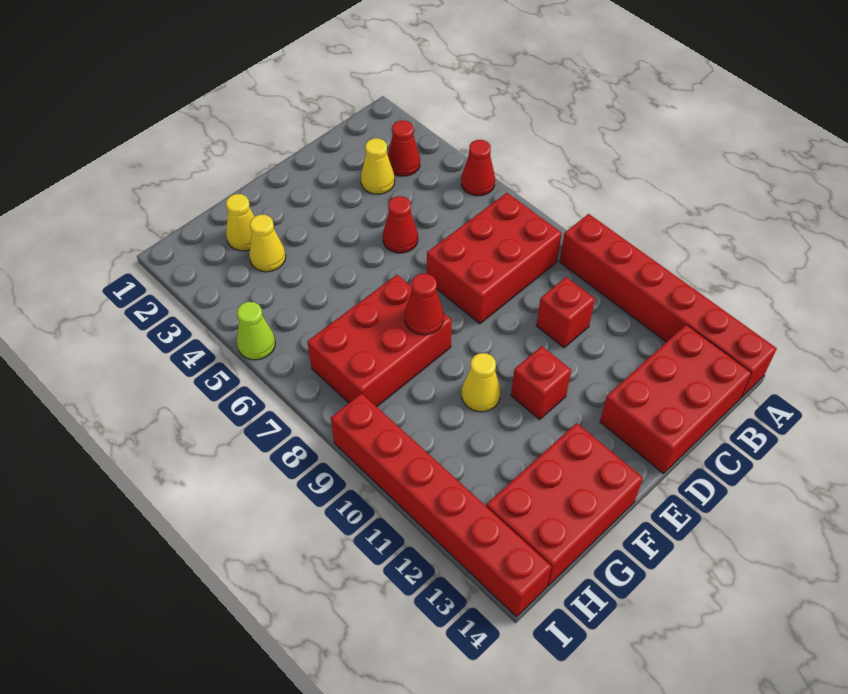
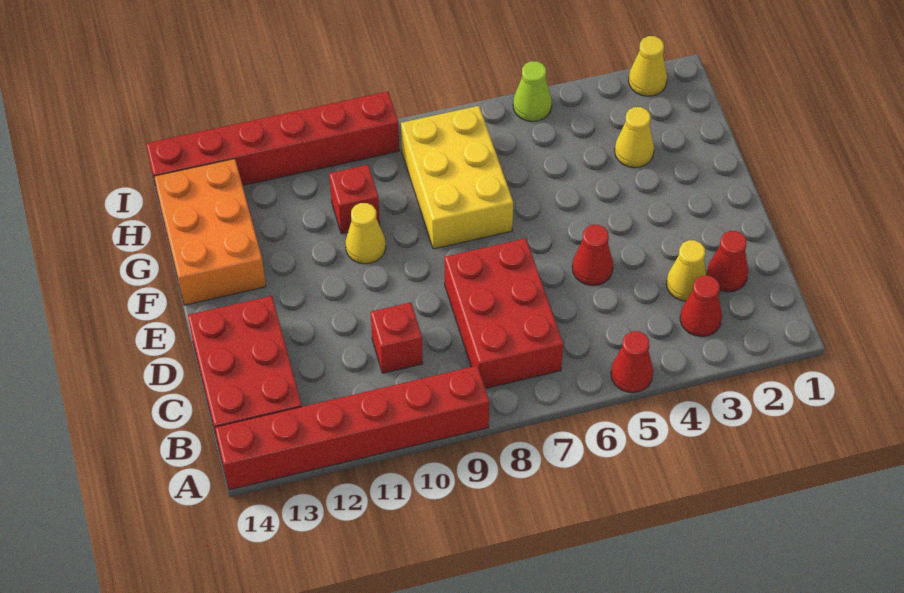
red brick E11 level 1 -> red brick G10 level 1
red brick F7:H8 level 1 -> yellow brick F7:H8 level 1
red cone F8 level 2 -> red cone C2 level 1
red brick F13:H14 level 1 -> orange brick F13:H14 level 1
yellow cone G2 level 1 -> yellow cone I2 level 1

